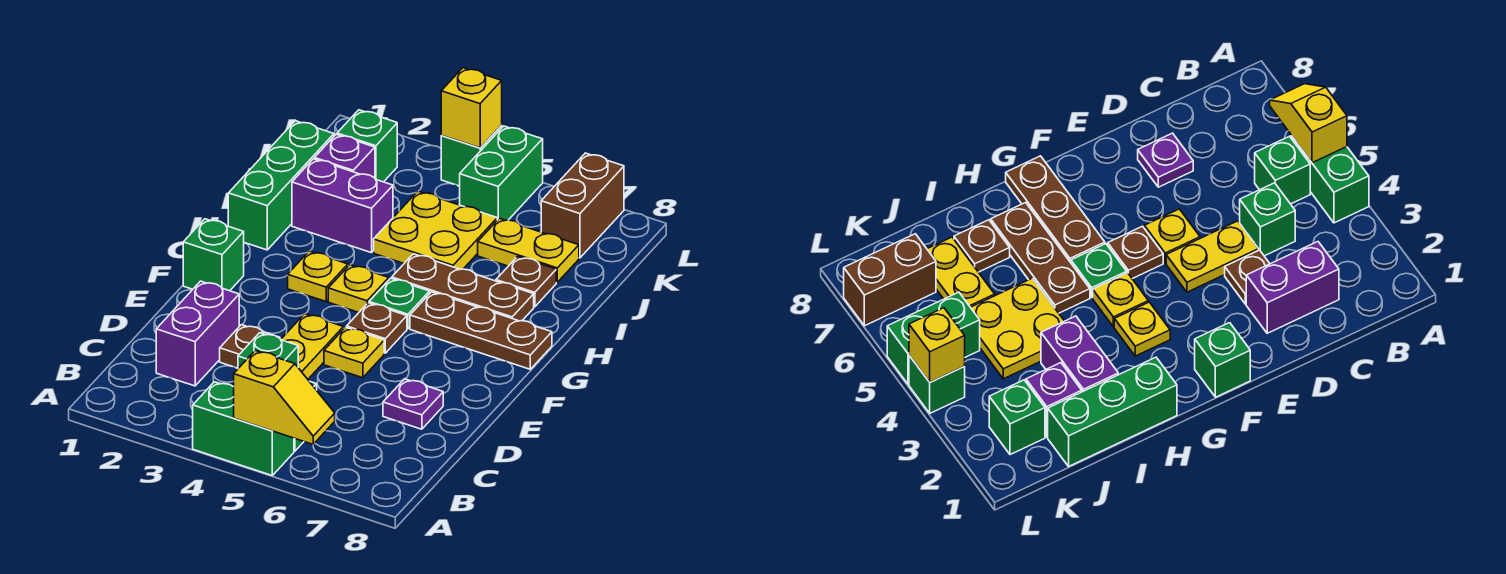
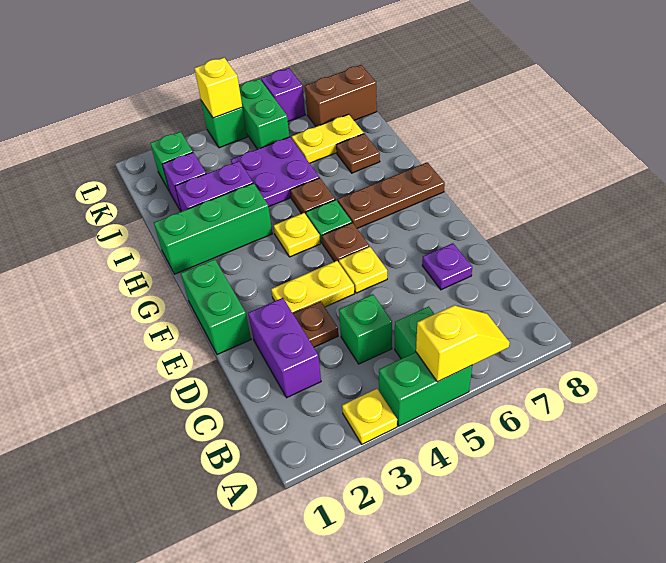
yellow plate D4:E4 level 1 -> yellow plate E3:E4 level 1
green brick F1 level 1 -> green brick E1:F1 level 1
yellow plate G3 level 1 -> yellow plate A3 level 1
green brick H1:J1 level 1 -> green brick H1:H3 level 1
brown plate H5:H7 level 1 -> brown plate H5 level 1
yellow plate I4:J5 level 1 -> purple plate I4:J5 level 1
brown brick K7:L7 level 1 -> brown brick K7:K8 level 1
none -> purple brick L6 level 1

